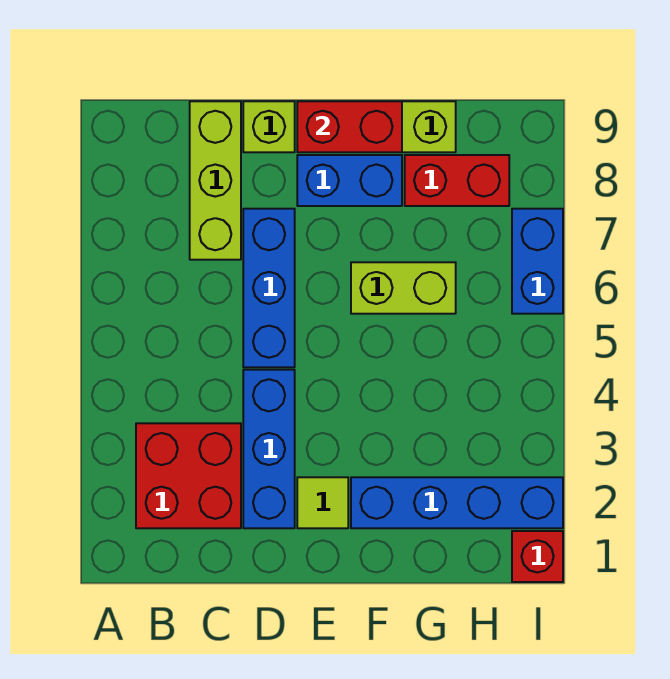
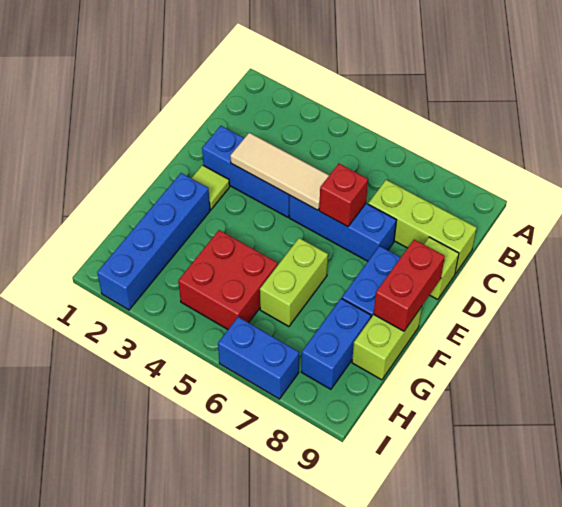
red brick B2:C3 level 1 -> red brick G4:H5 level 1
none -> tan tile D3:D5 level 2
red brick G8:H8 level 1 -> blue brick G8:H8 level 1
red brick I1 level 1 -> red brick D6 level 2

